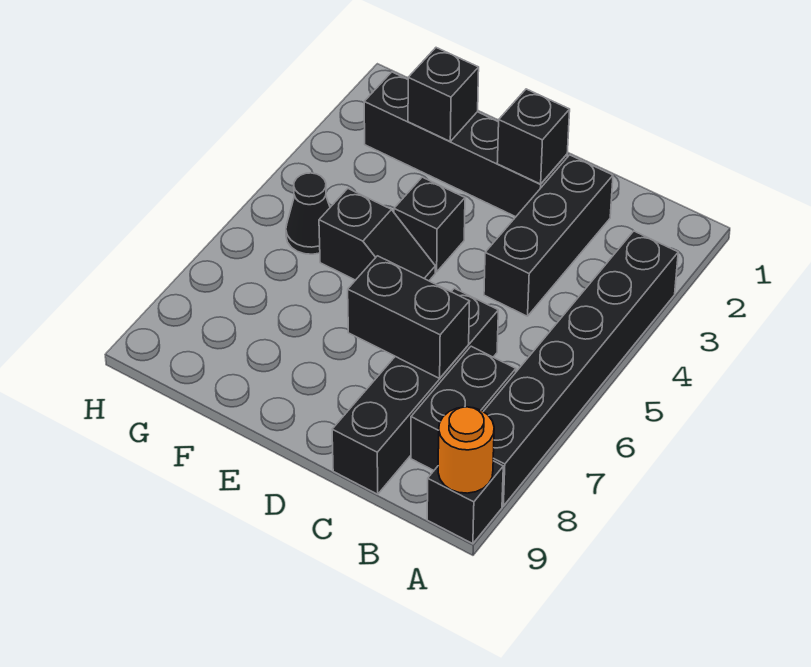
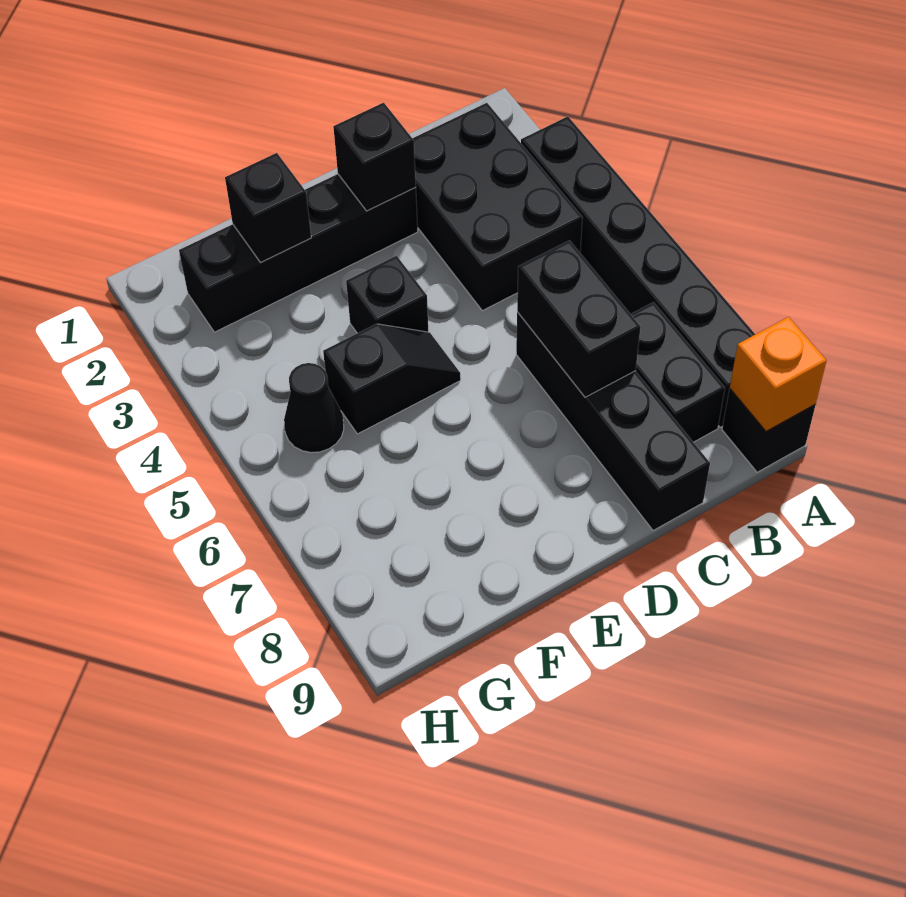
orange round brick A9 level 2 -> orange brick A9 level 2
black brick C2:C4 level 1 -> black brick B2:C4 level 1
black brick C7:D7 level 2 -> black brick C6:C7 level 2

